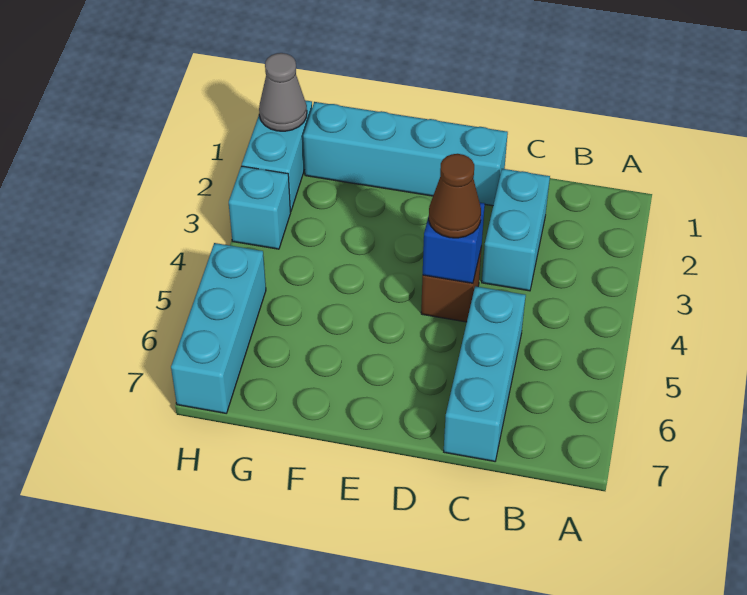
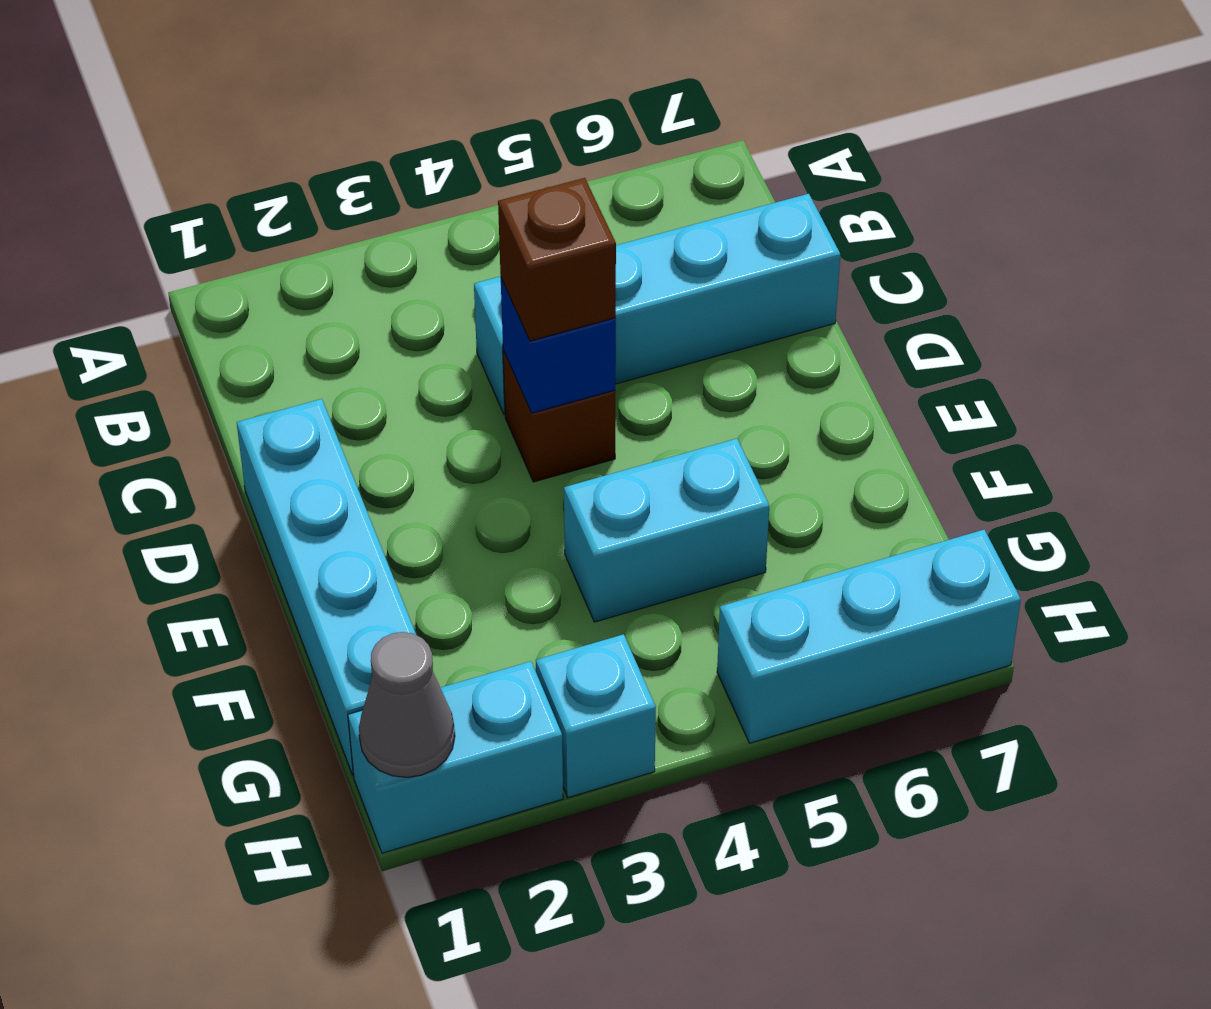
cyan brick C2:C3 level 1 -> cyan brick F4:F5 level 1
cyan brick C5:C7 level 1 -> cyan brick C4:C7 level 1
brown cone D4 level 3 -> brown brick D4 level 3

